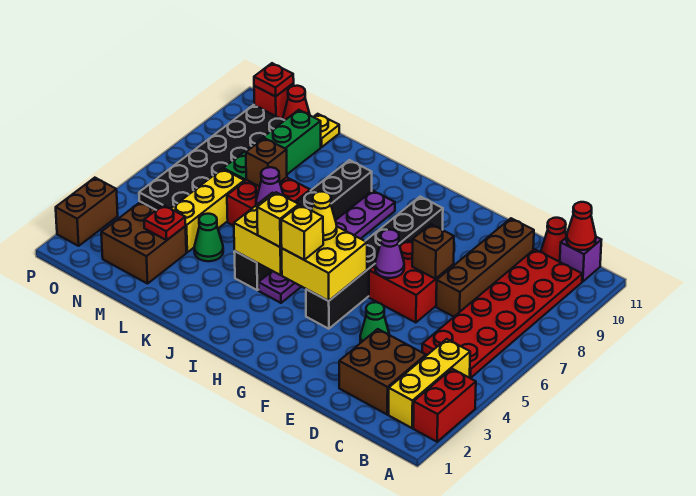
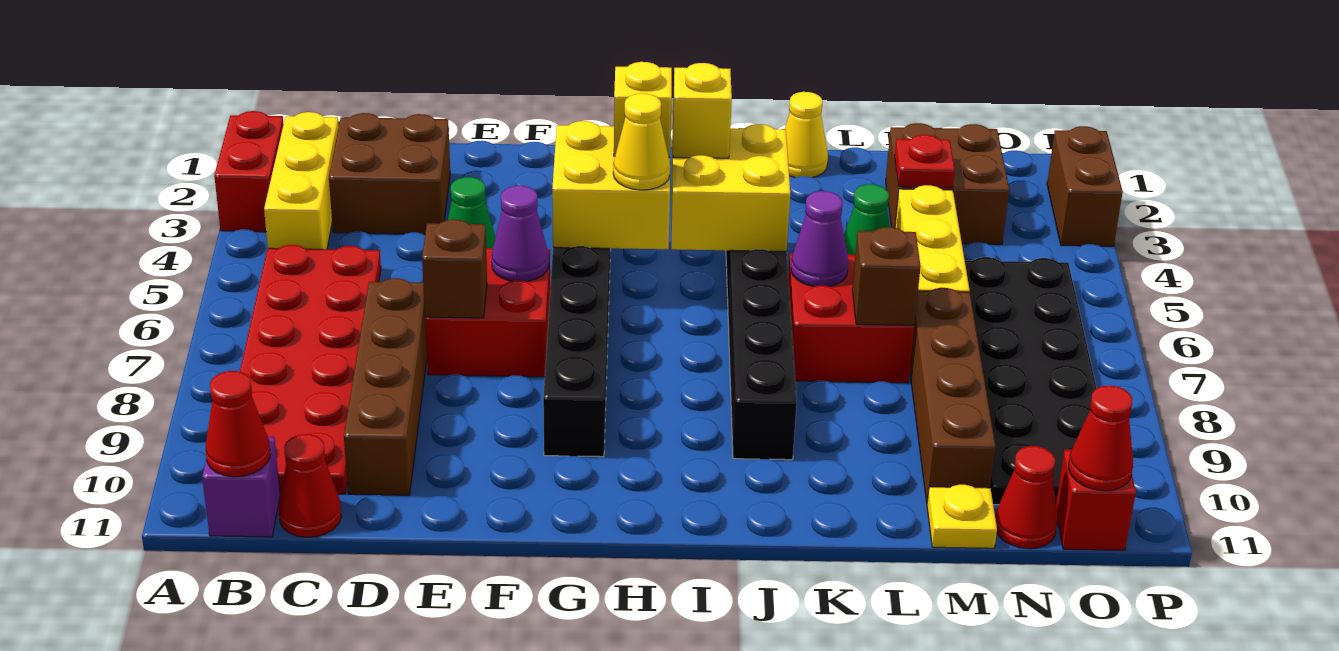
purple plate I4:I9 level 1 -> none
none -> yellow cone K1 level 1
green brick M7:M10 level 1 -> brown brick M7:M10 level 1
red plate O11 level 2 -> red cone O11 level 2

